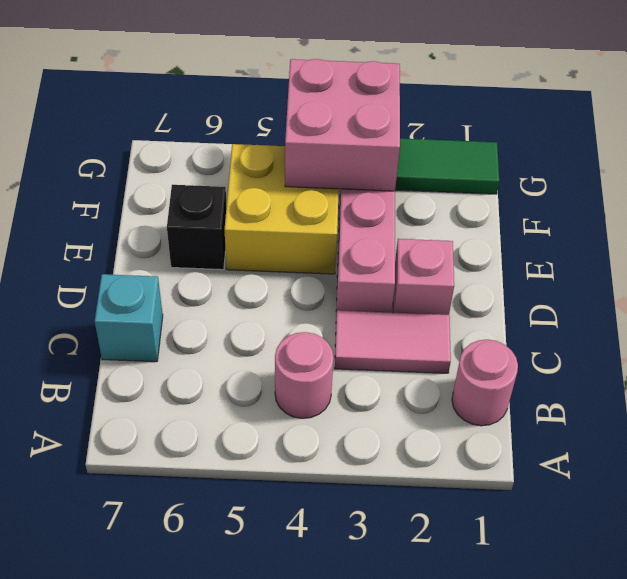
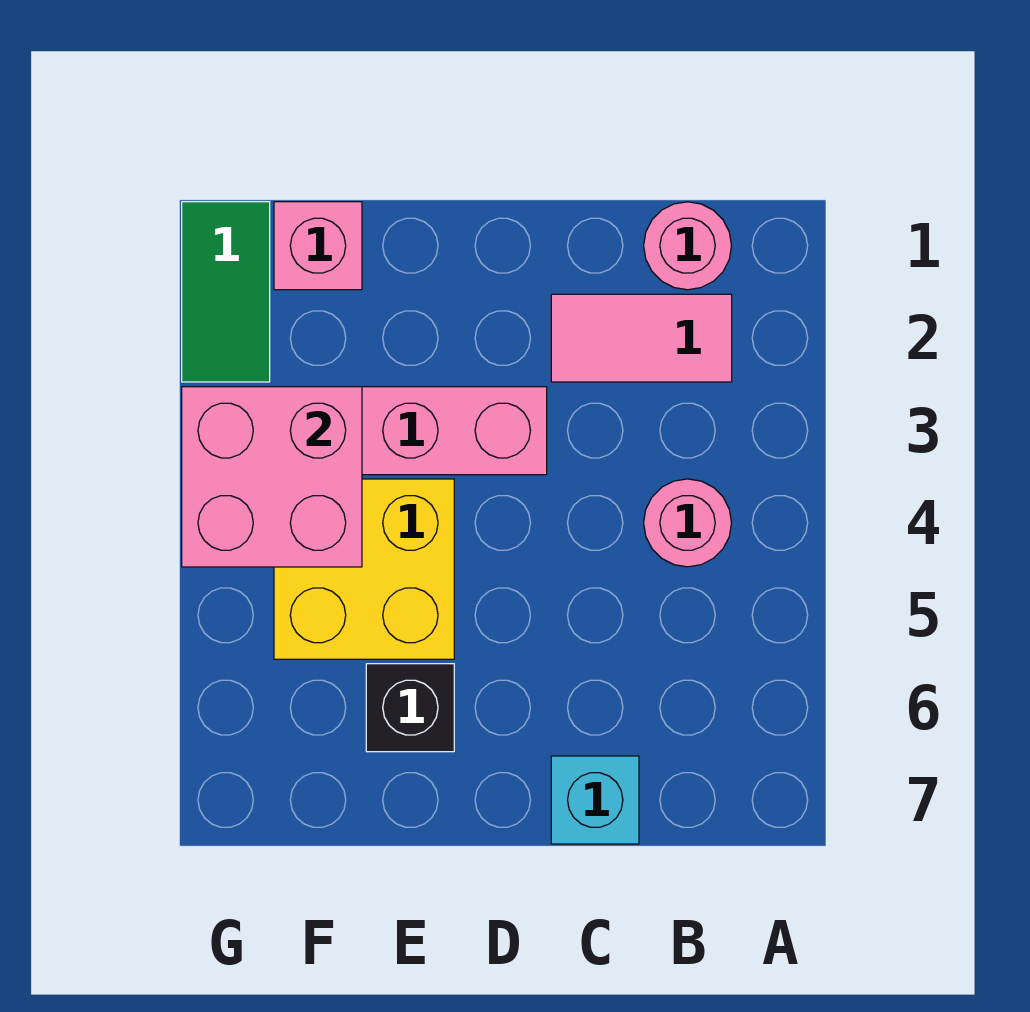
pink tile C2:C3 level 1 -> pink tile B2:C2 level 1
pink brick D2 level 1 -> pink brick F1 level 1

